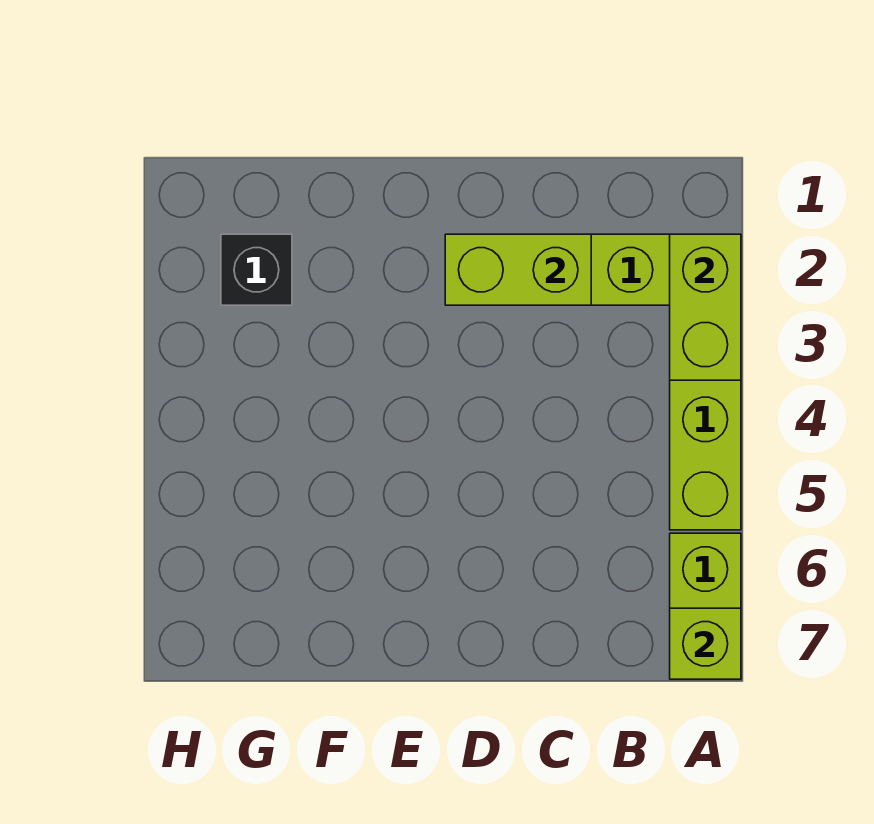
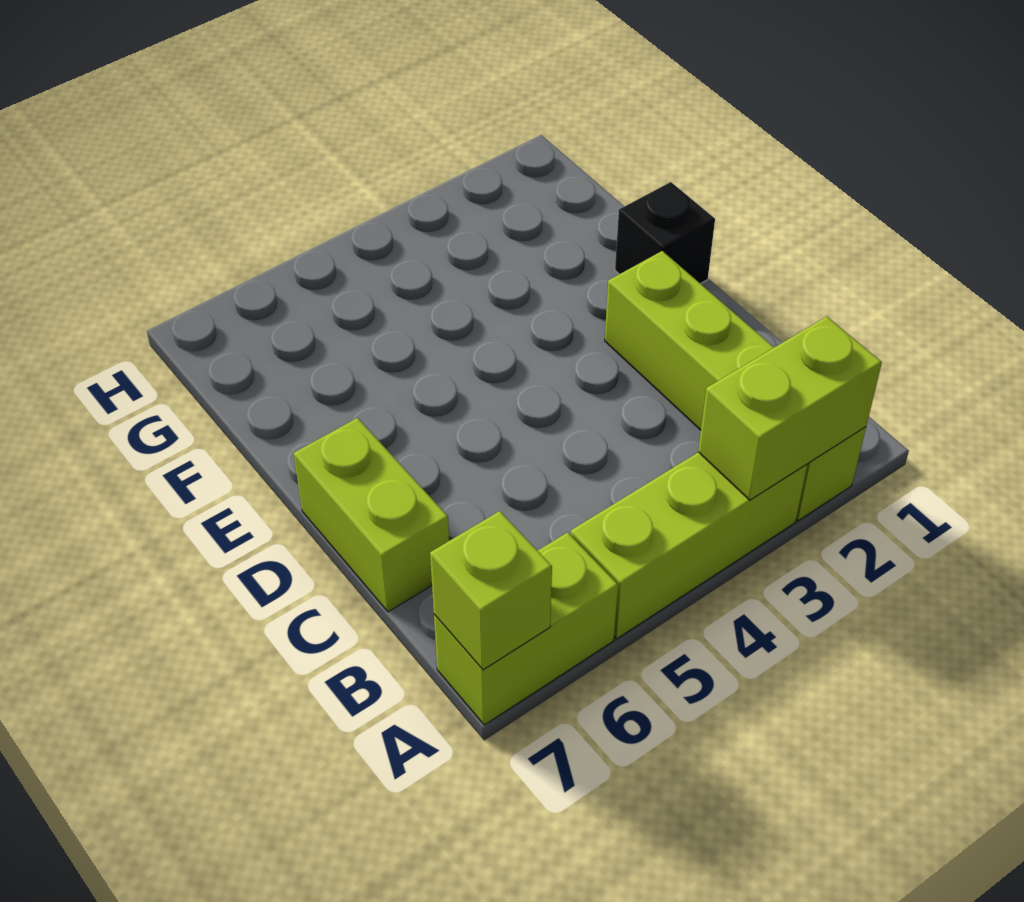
lime brick C2:D2 level 2 -> lime brick C7:D7 level 1
black brick G2 level 1 -> black brick E1 level 1

